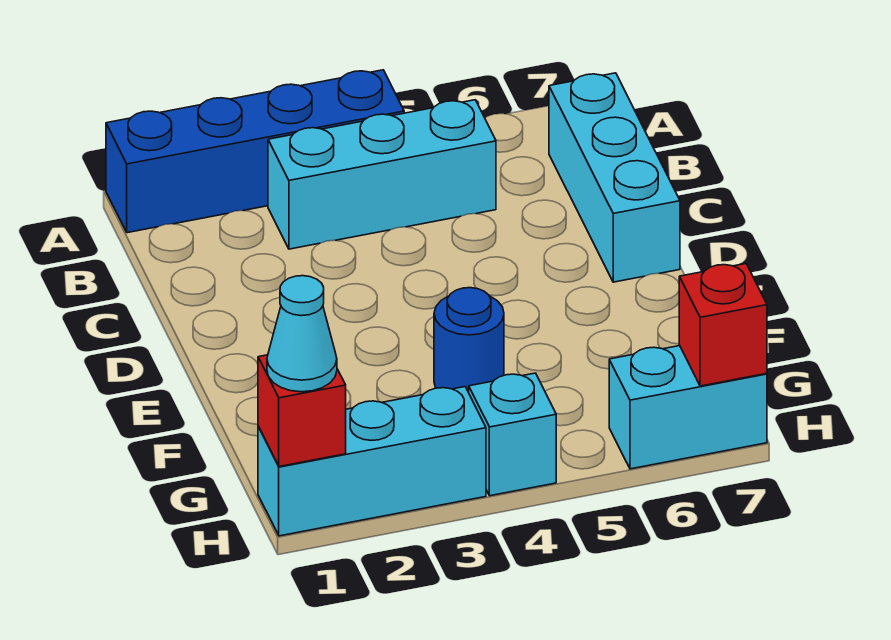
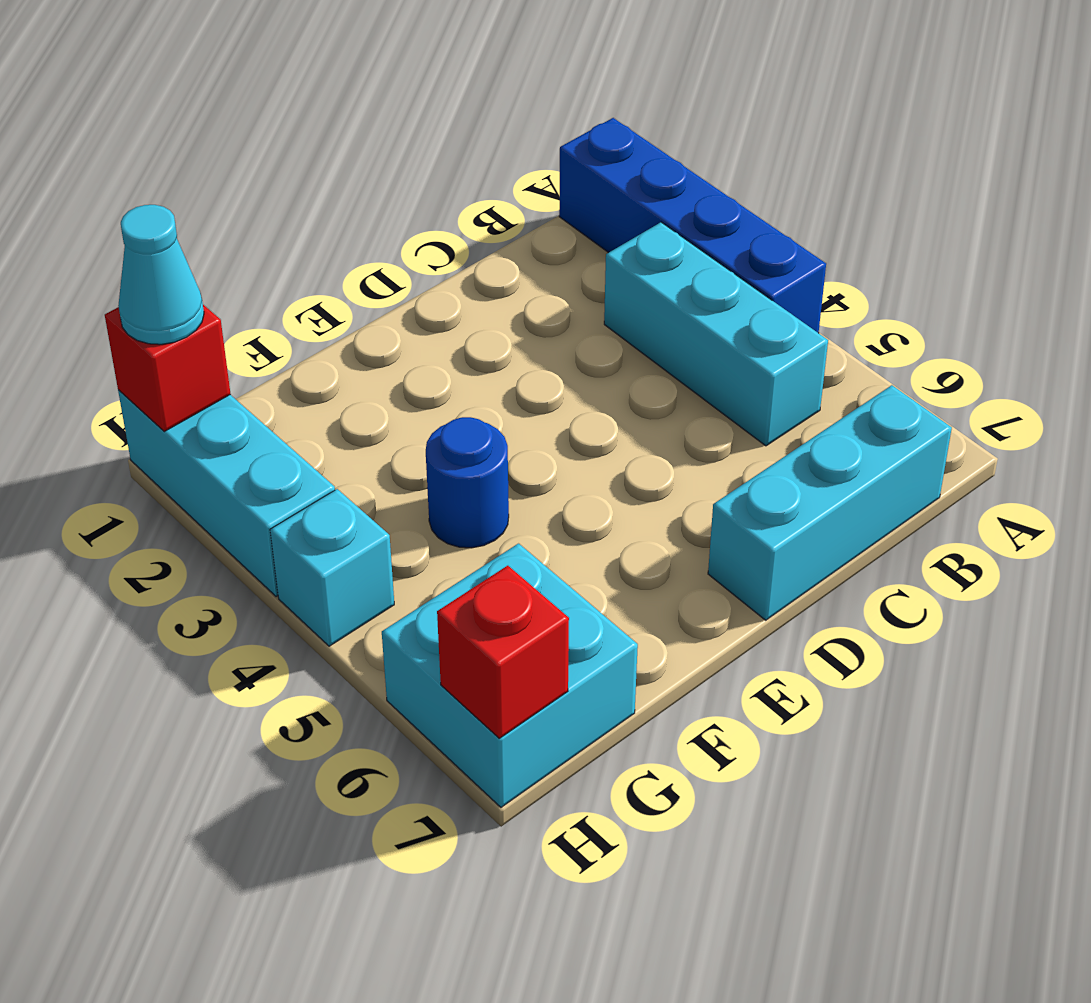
cyan brick H6:H7 level 1 -> cyan brick G6:H7 level 1

